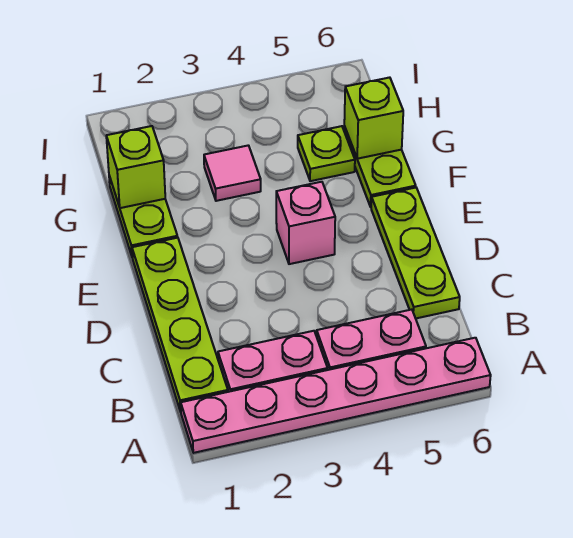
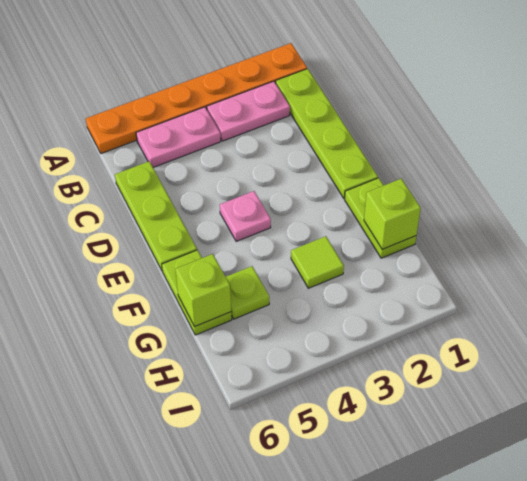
pink plate A1:A6 level 1 -> orange plate A1:A6 level 1
pink brick E4 level 1 -> pink plate E4 level 1
pink tile G3 level 1 -> lime tile G3 level 1

